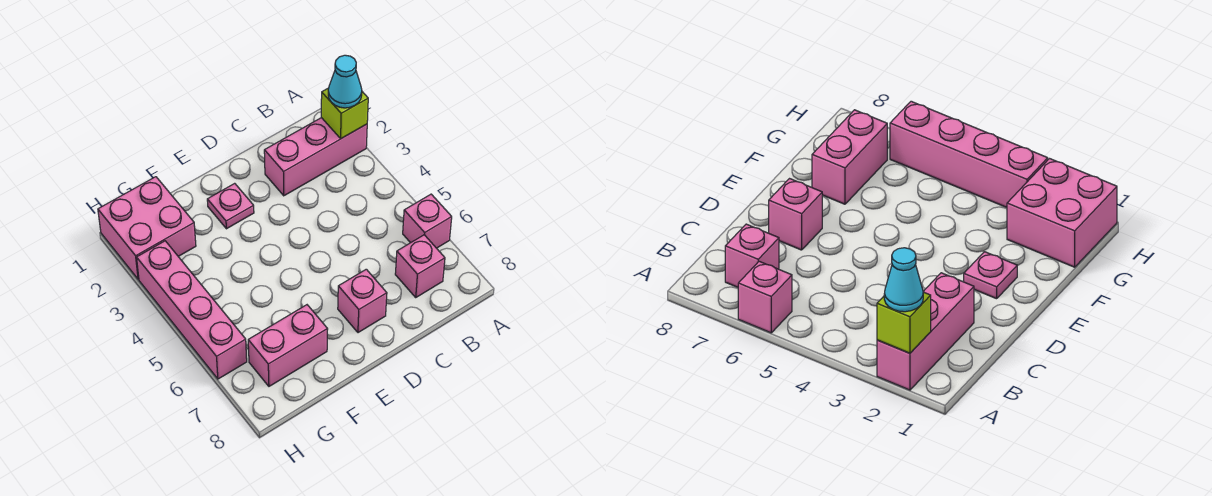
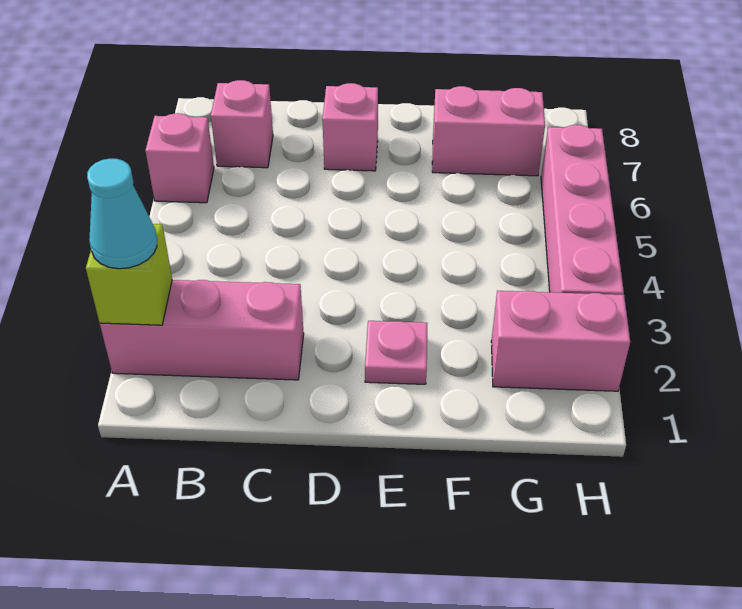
pink brick G1:H2 level 1 -> pink brick G2:H2 level 1

